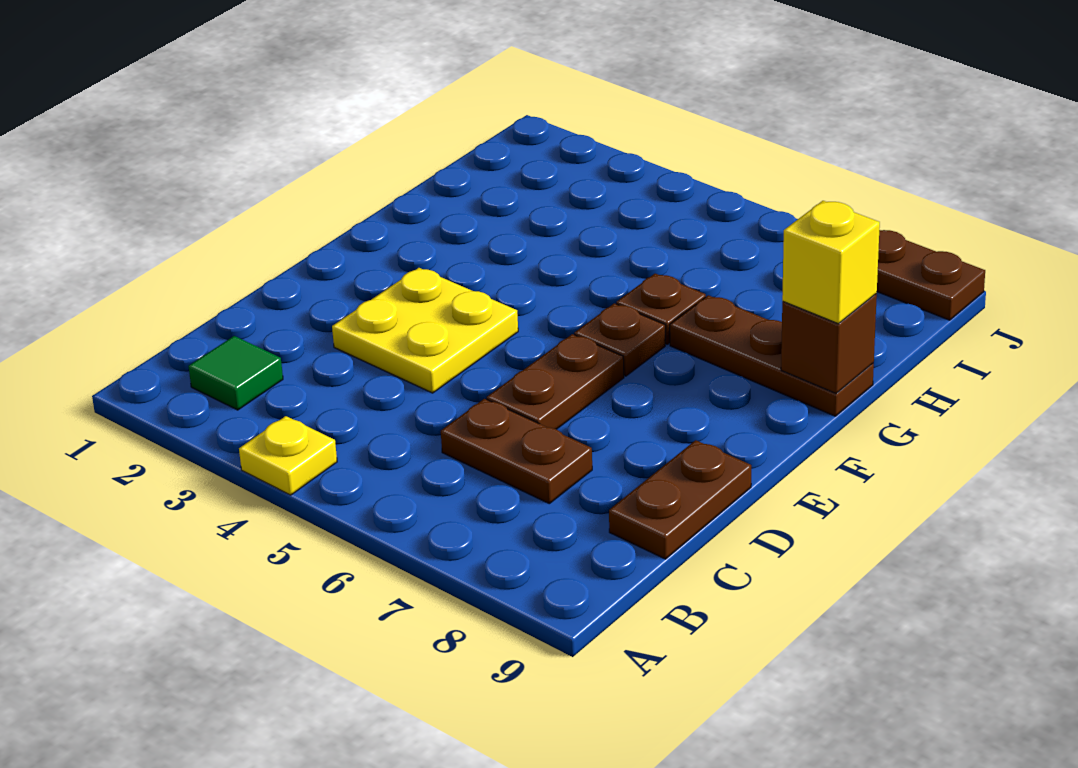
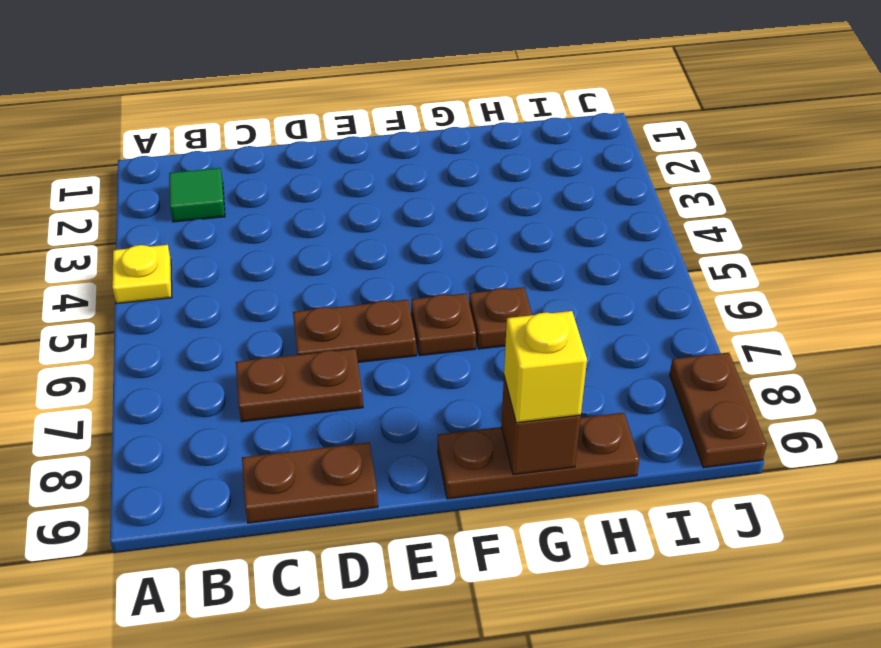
brown plate C6:C7 level 1 -> brown plate C7:D7 level 1
yellow plate D3:E4 level 1 -> none
brown plate G7:G9 level 1 -> brown plate F9:H9 level 1

